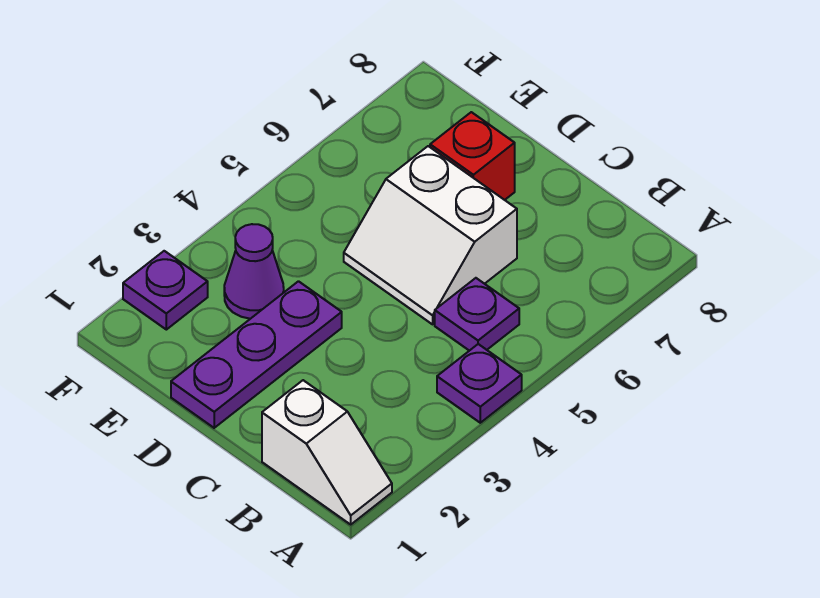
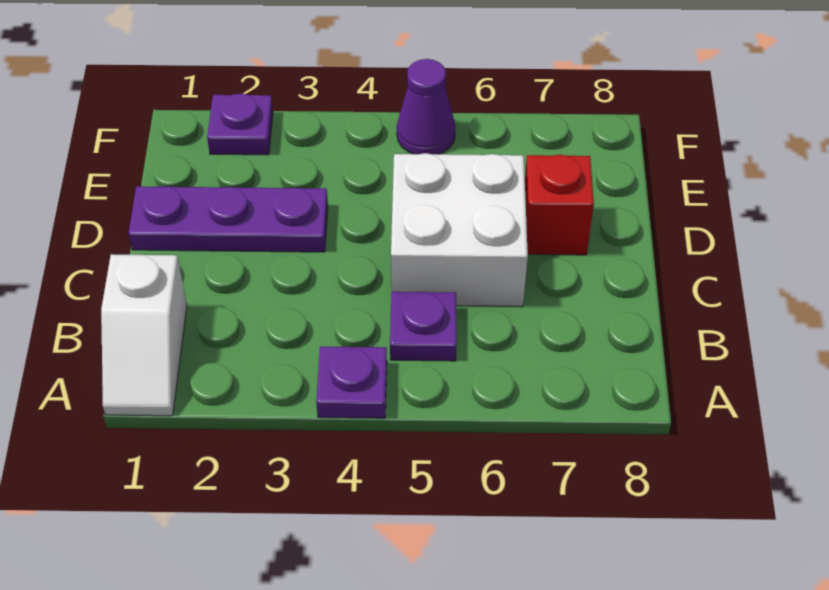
white slope C5:D6 level 1 top 6 -> white brick C5:D6 level 1
purple cone E3 level 1 -> purple cone F5 level 1

